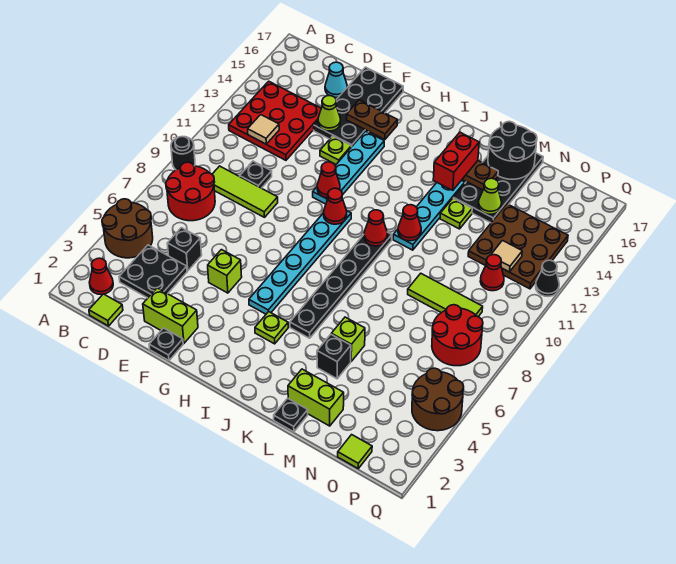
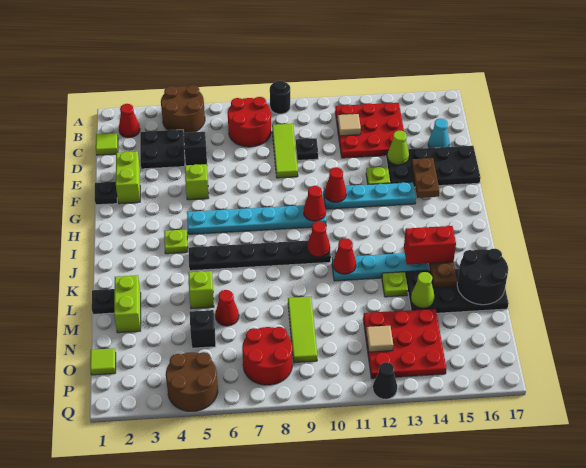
black brick L4 level 1 -> black brick N5 level 1
brown plate N12:P14 level 1 -> red plate N12:P14 level 1
red cone O11 level 1 -> red cone M6 level 1

